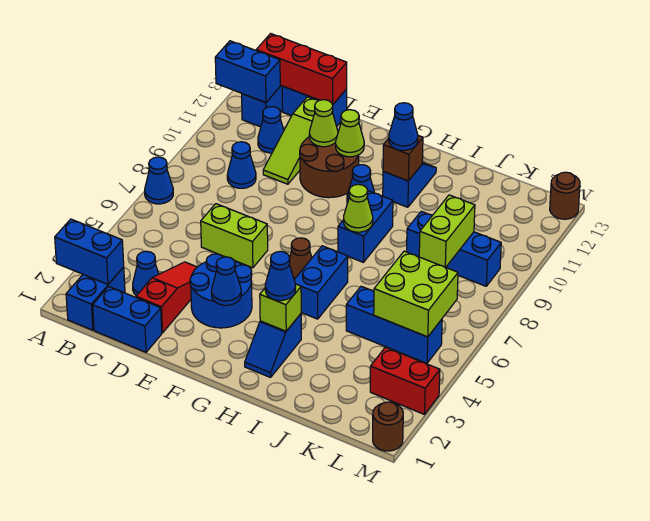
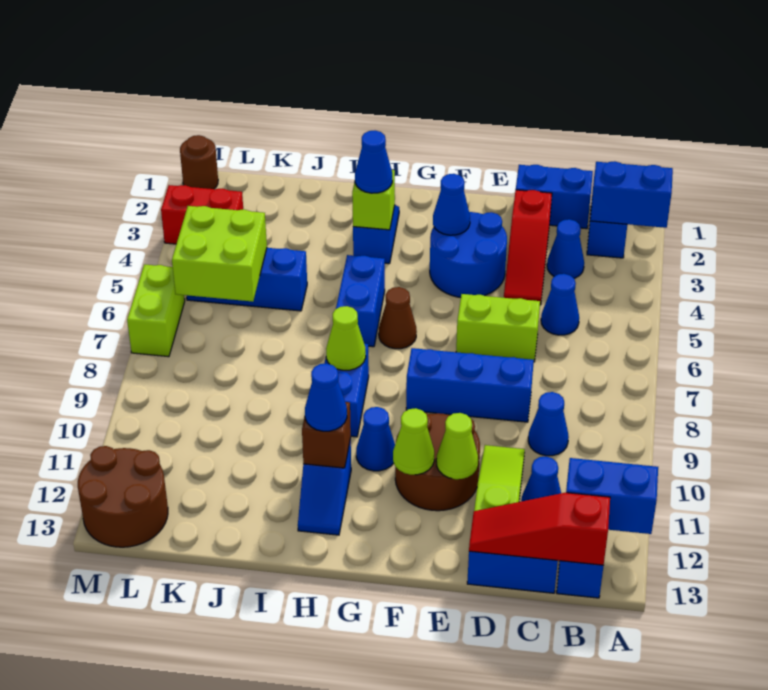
blue cone A7 level 1 -> blue cone C5 level 1
red brick B13:D13 level 2 -> red slope B13:D13 level 2 top B
blue brick J9:L9 level 1 -> blue brick D8:F8 level 1
lime brick K8:K9 level 2 -> lime brick M6:M7 level 1
brown round brick M13 level 1 -> brown round brick L12:M13 level 1

